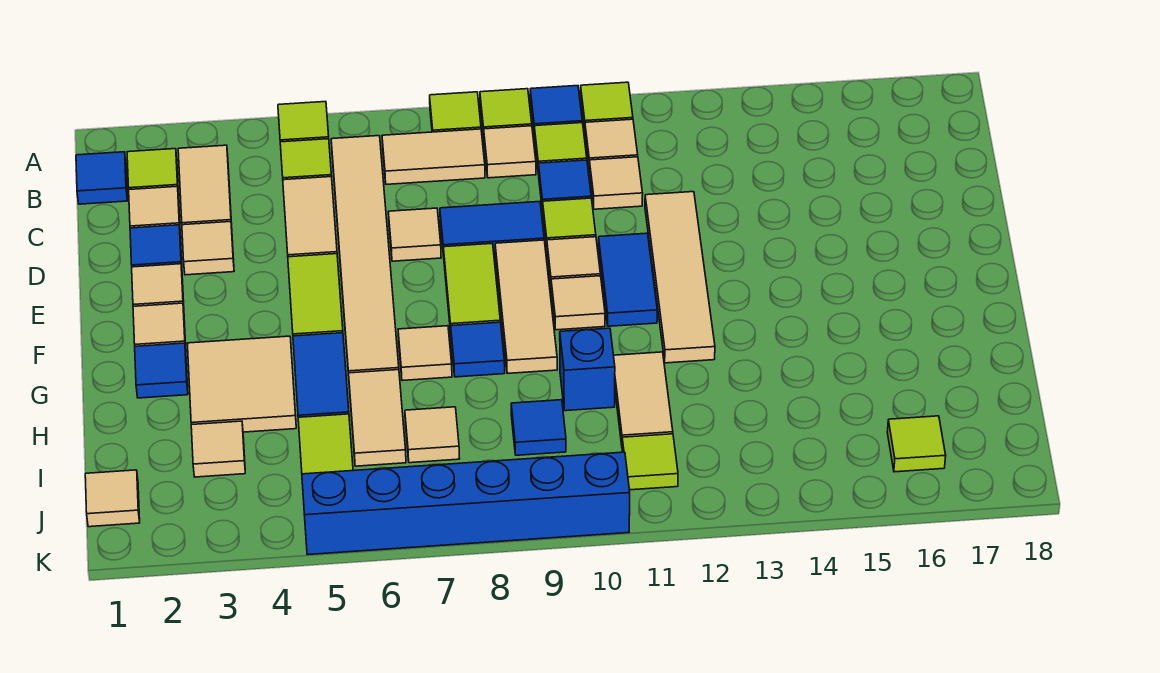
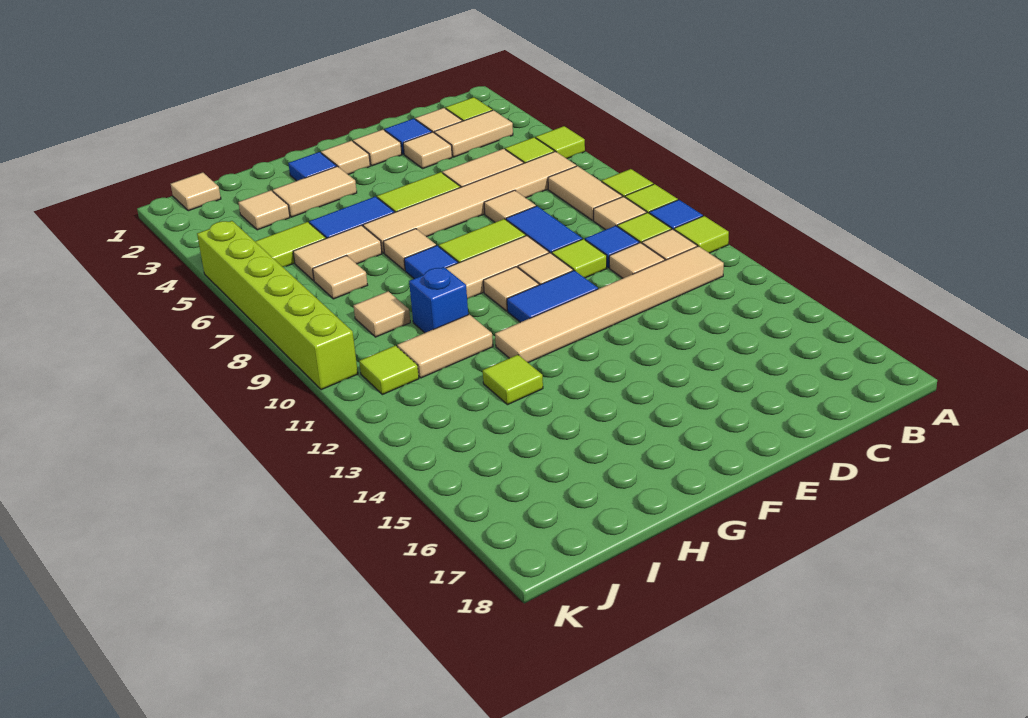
blue tile B1 level 1 -> none
tan tile D12:G12 level 1 -> tan tile B12:G12 level 1
tan tile G3:H4 level 1 -> tan tile G3:H3 level 1
blue tile I9 level 1 -> tan tile I9 level 1
lime tile J16 level 1 -> lime tile H13 level 1
blue brick K5:K10 level 1 -> lime brick K5:K10 level 1

